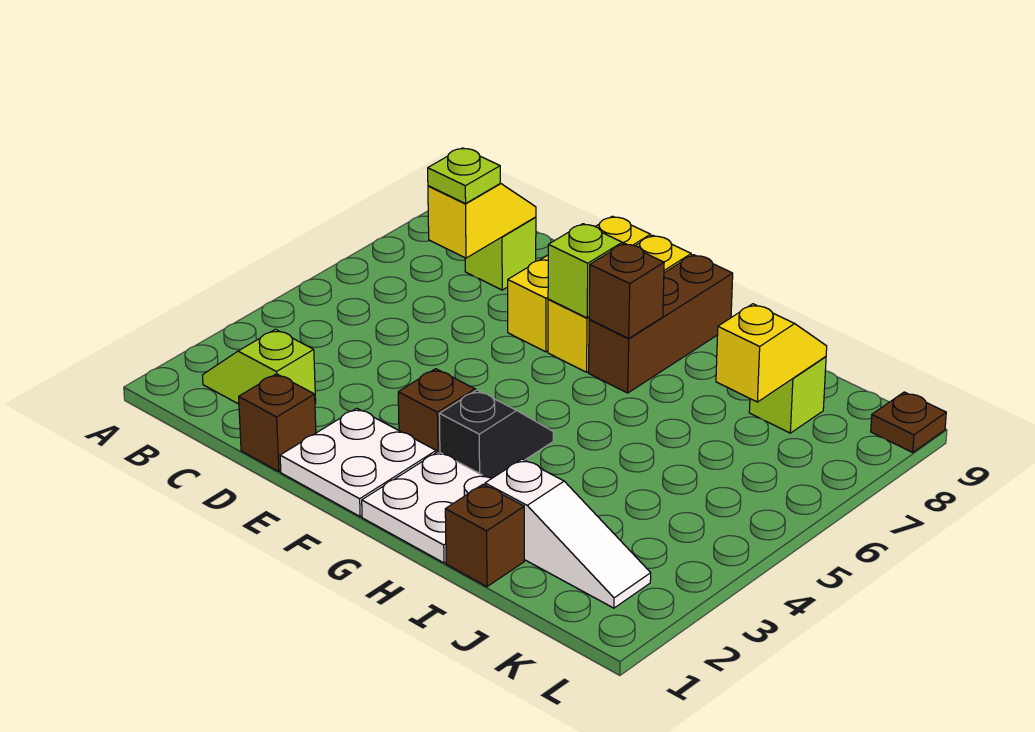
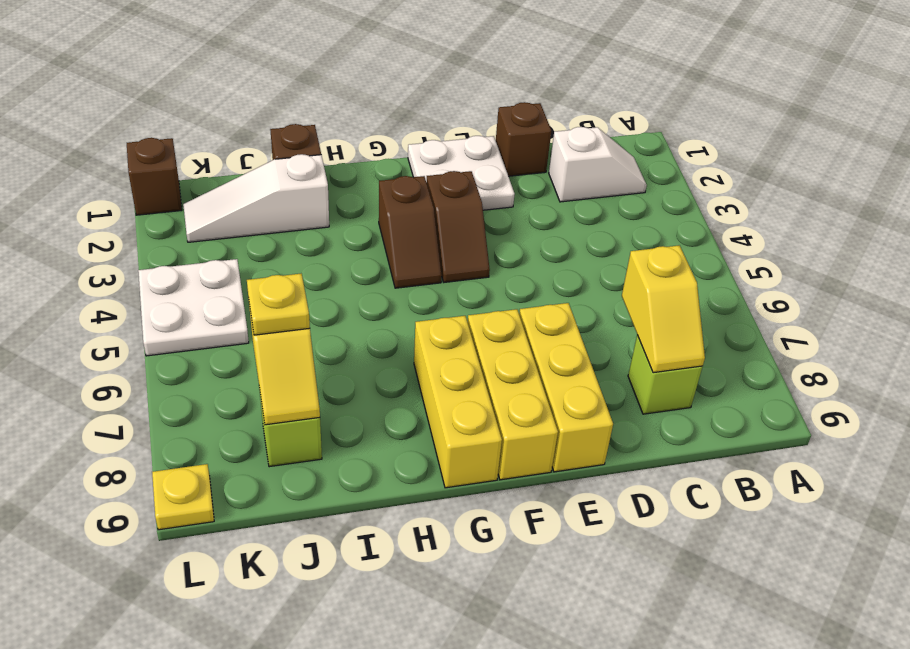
lime slope B2:C2 level 1 top C -> white slope B2:C2 level 1 top C
lime plate C7 level 3 -> none
lime brick F7 level 2 -> none
white plate G1:H2 level 1 -> white plate K4:L5 level 1
black slope G3:G4 level 1 top 3 -> brown slope G3:G4 level 1 top 3
brown brick G7:G9 level 1 -> yellow brick G7:G9 level 1
brown brick G7 level 2 -> brown brick L1 level 1
none -> yellow plate J7 level 3
brown plate L9 level 1 -> yellow plate L9 level 1

